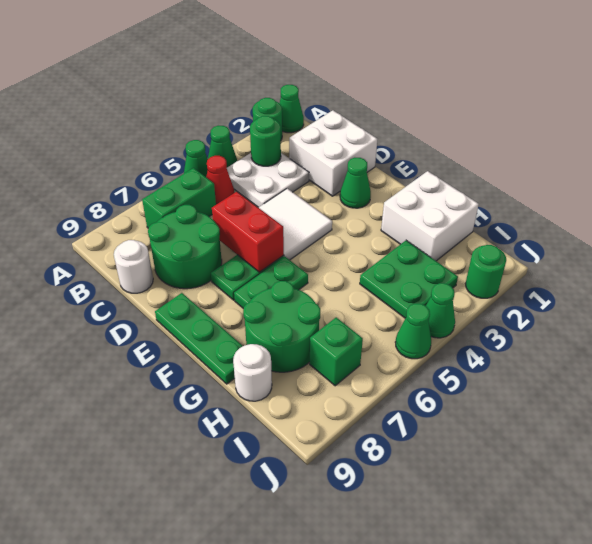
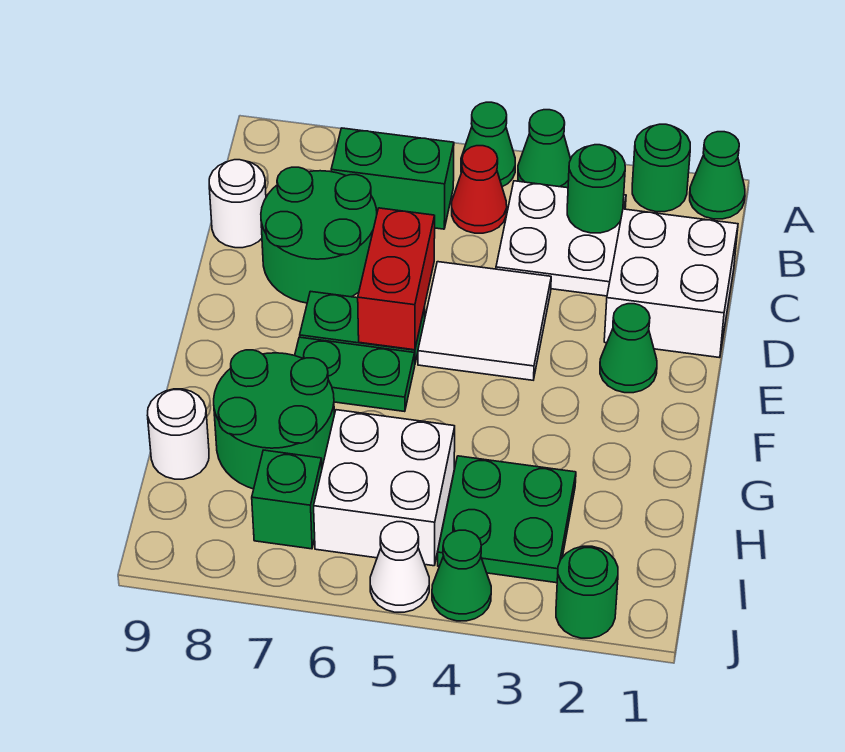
green plate E9:G9 level 1 -> none
white brick G1:H2 level 1 -> white brick H5:I6 level 1
green cone J5 level 1 -> white cone J5 level 1

